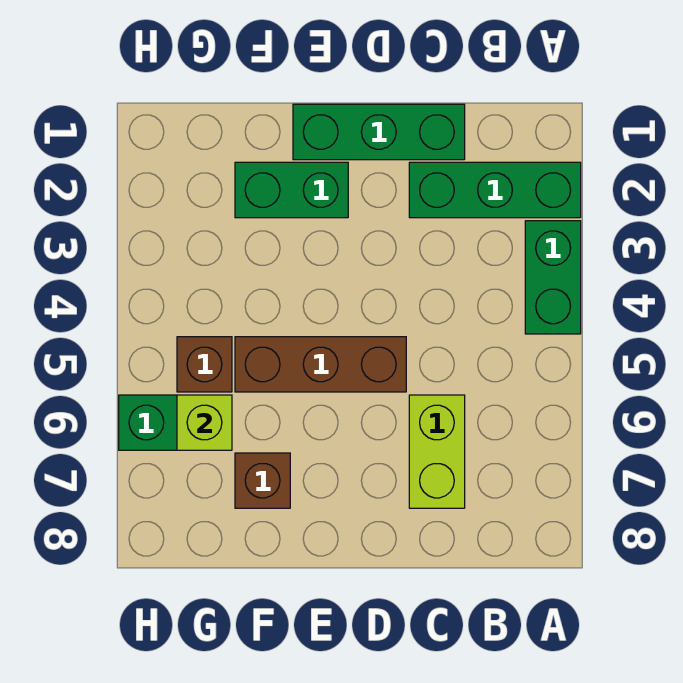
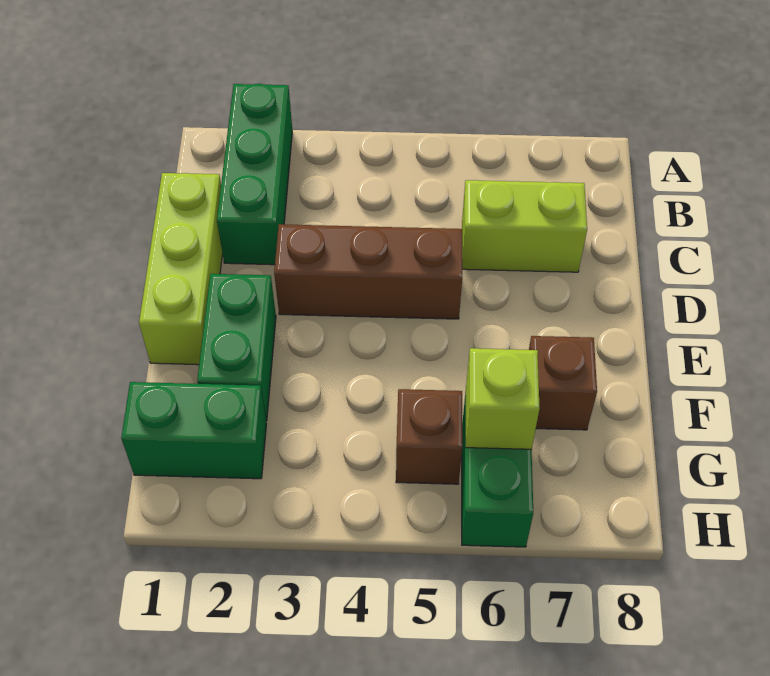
green brick A3:A4 level 1 -> green brick G1:G2 level 1
green brick C1:E1 level 1 -> lime brick C1:E1 level 1
brown brick D5:F5 level 1 -> brown brick D3:D5 level 1

